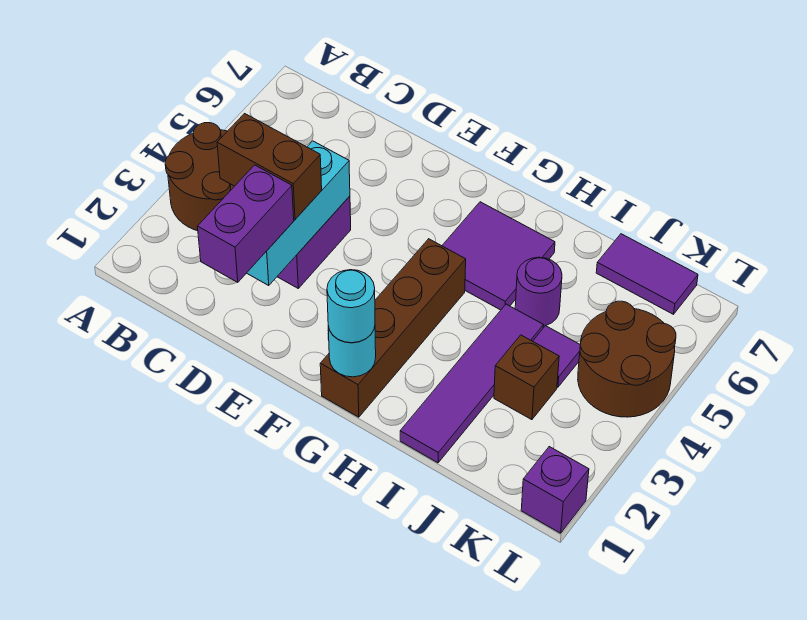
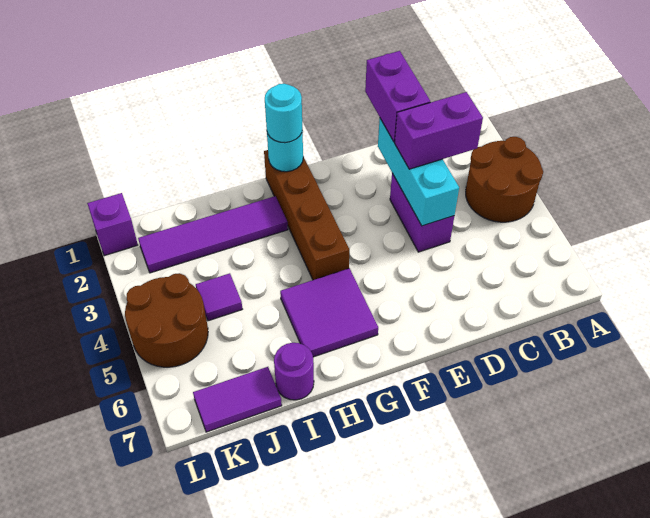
brown brick C3:D3 level 3 -> purple brick C3:D3 level 3
purple tile I1:I4 level 1 -> purple tile H2:K2 level 1
purple round brick I5 level 1 -> purple round brick I7 level 1
brown brick J3 level 1 -> none

